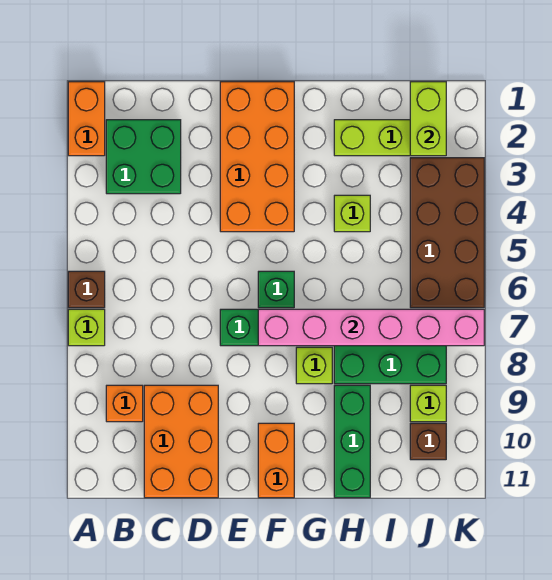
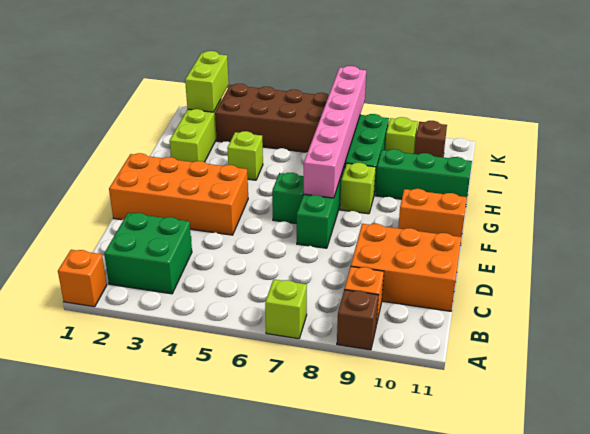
orange brick A1:A2 level 1 -> orange brick A1 level 1
brown brick A6 level 1 -> brown brick A9 level 1
lime brick J1:J2 level 2 -> lime brick J2:K2 level 2

